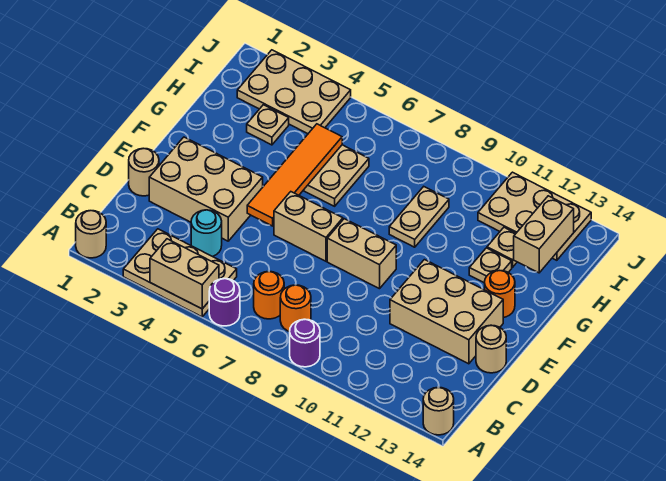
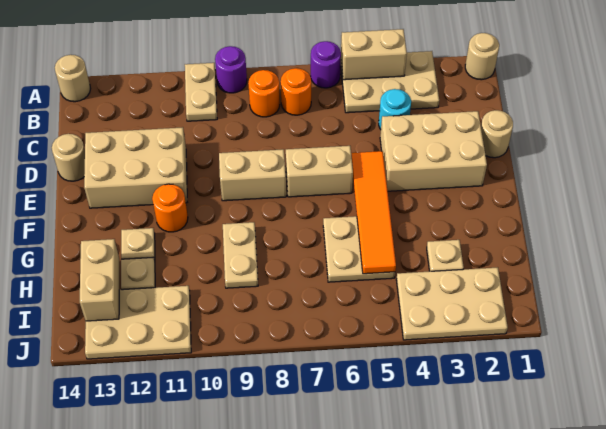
none -> tan plate A10:B10 level 1
orange round brick F13 level 1 -> orange round brick F11 level 1

